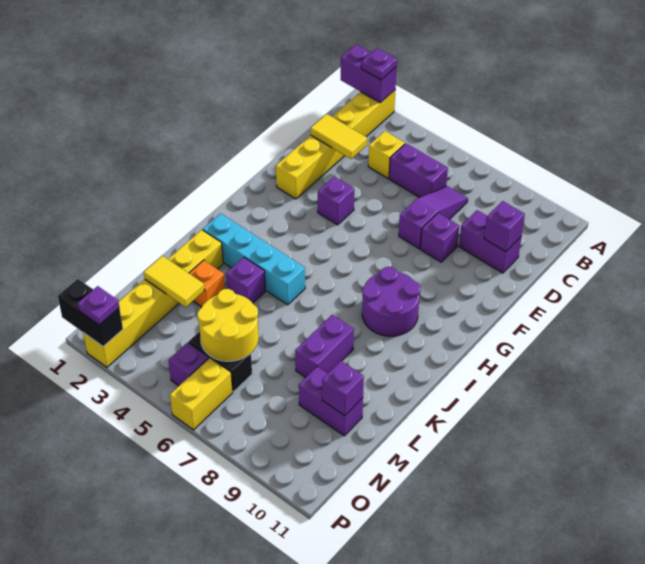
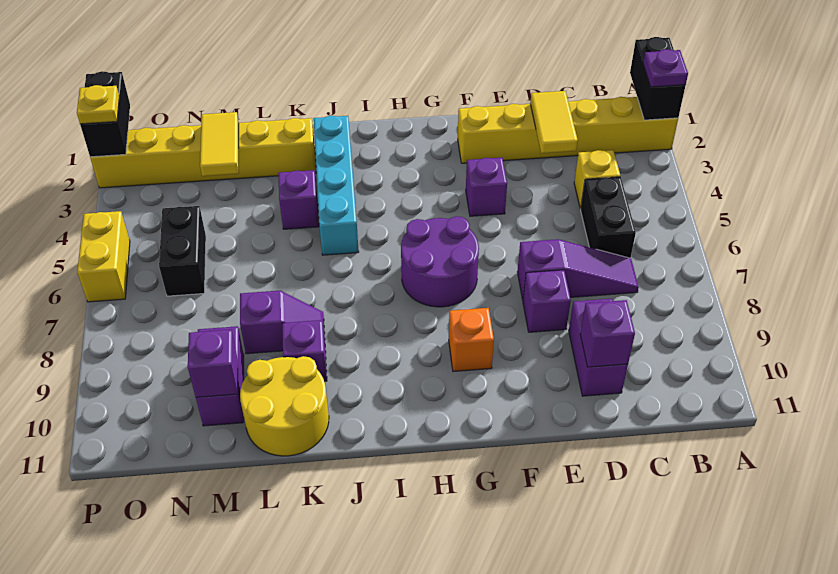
purple brick A1:A2 level 2 -> black brick A1:A2 level 2
purple brick C5:C6 level 1 -> black brick C5:C6 level 1
purple round brick H8:I9 level 1 -> purple round brick G6:H7 level 1
purple brick K8:L8 level 1 -> purple slope K8:L8 level 1 top L
orange brick L3 level 1 -> orange brick G9 level 1
yellow round brick M5:N6 level 2 -> yellow round brick K10:L11 level 1
purple brick O5 level 1 -> purple brick K9 level 1
yellow brick O6:P6 level 1 -> yellow brick P5:P6 level 1
purple plate P2 level 3 -> yellow plate P2 level 3

